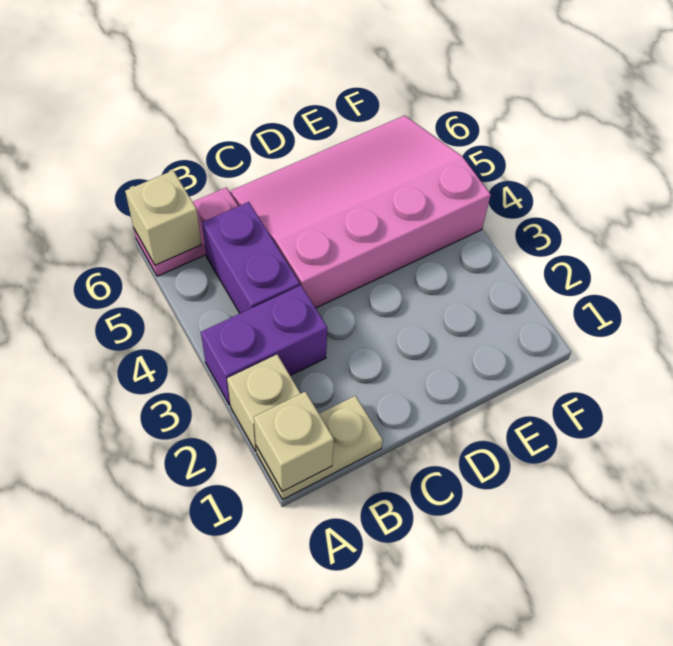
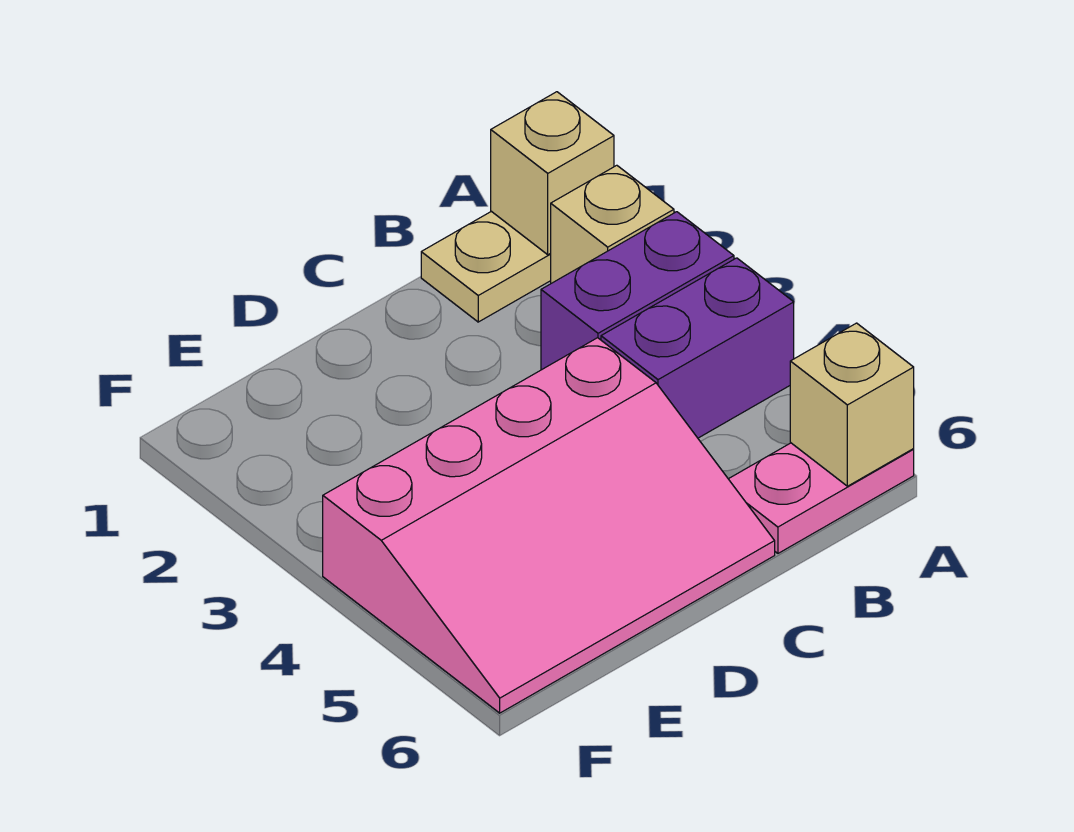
purple brick B4:B5 level 1 -> purple brick A4:B4 level 1

